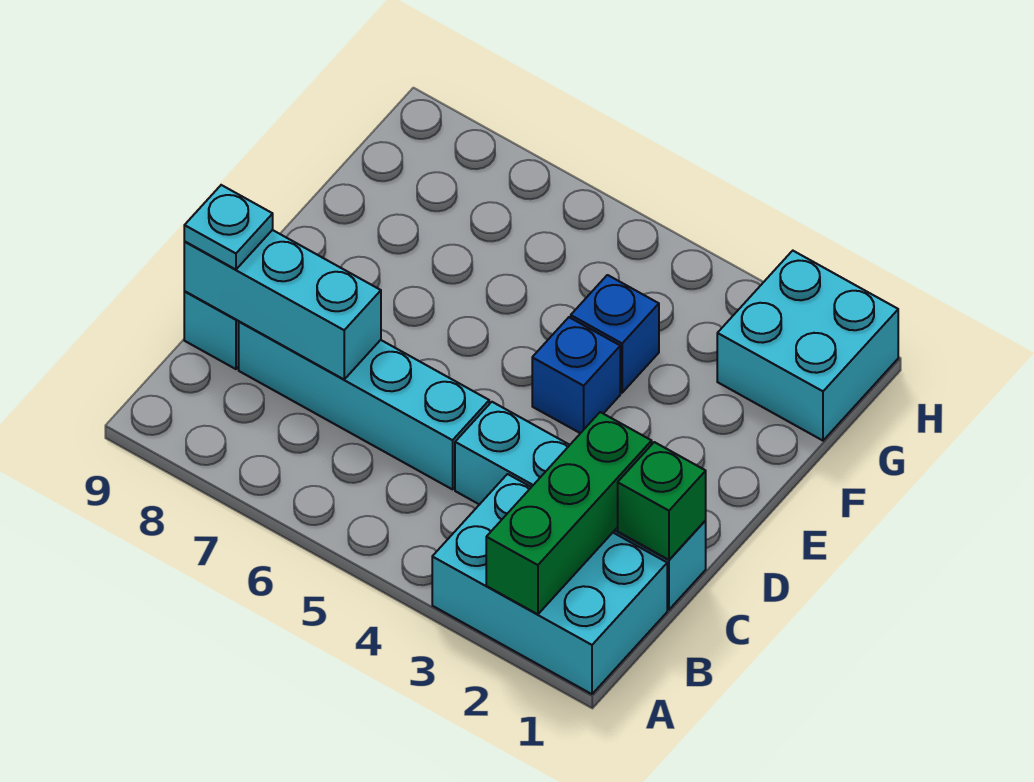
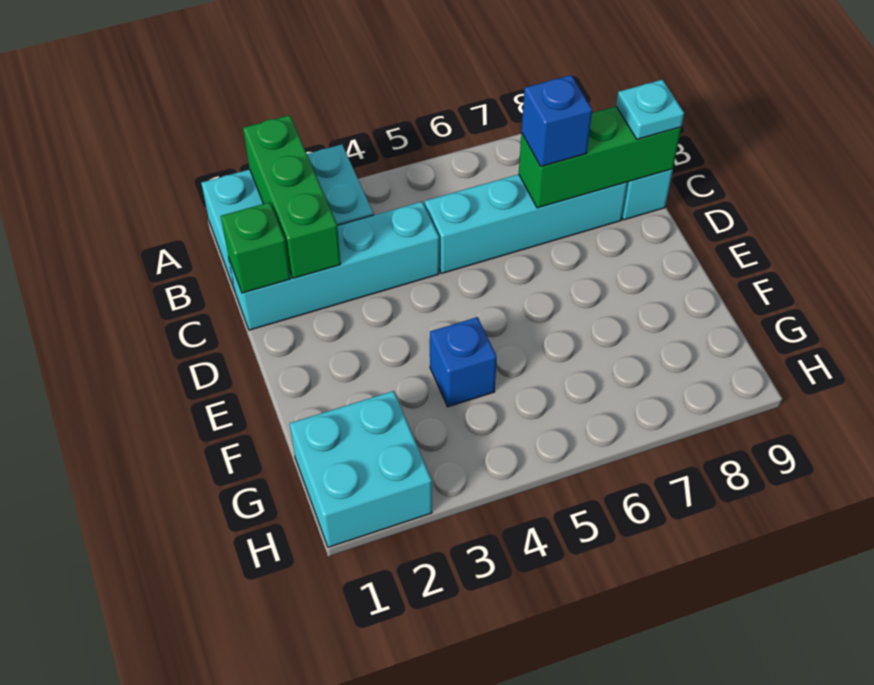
cyan brick C7:C9 level 2 -> green brick C7:C9 level 2
blue brick E4 level 1 -> blue brick C7 level 3

